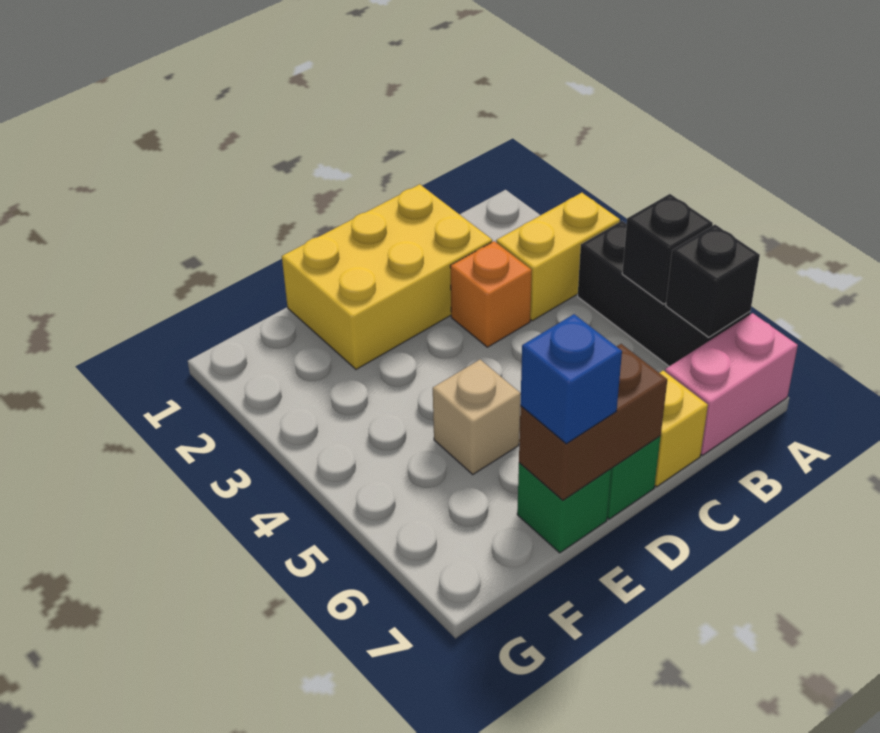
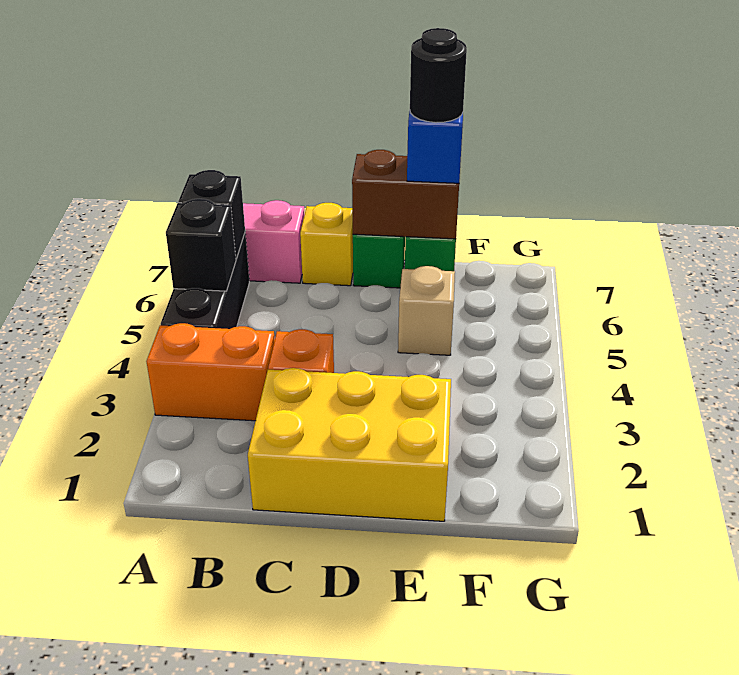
yellow brick A3:B3 level 1 -> orange brick A3:B3 level 1
none -> black round brick E7 level 4

